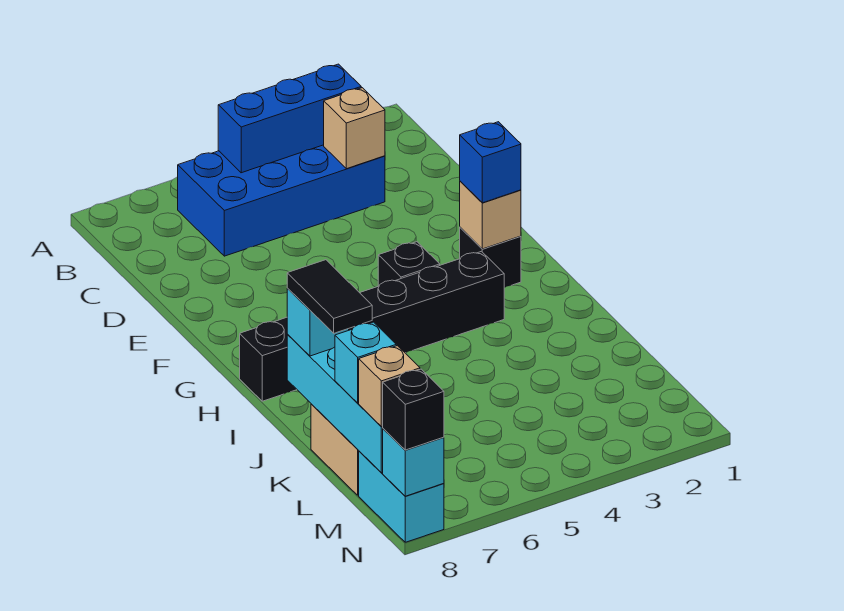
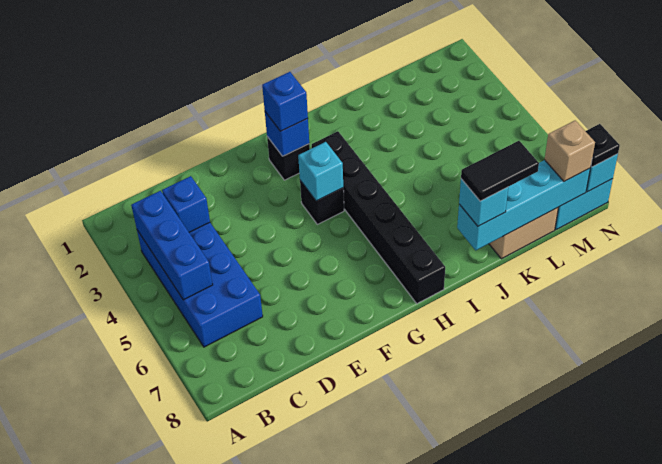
tan brick C3 level 2 -> blue brick C3 level 2
tan brick G2 level 2 -> blue brick G2 level 2
cyan brick L8 level 3 -> cyan brick G4 level 2
black brick N8 level 3 -> black plate N8 level 3

